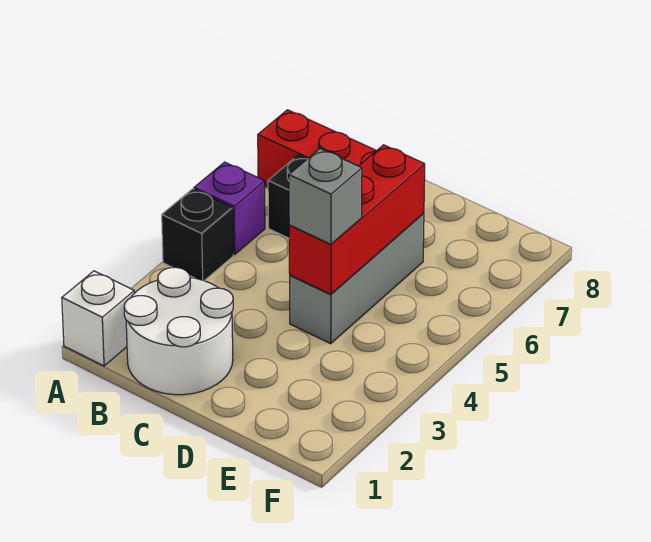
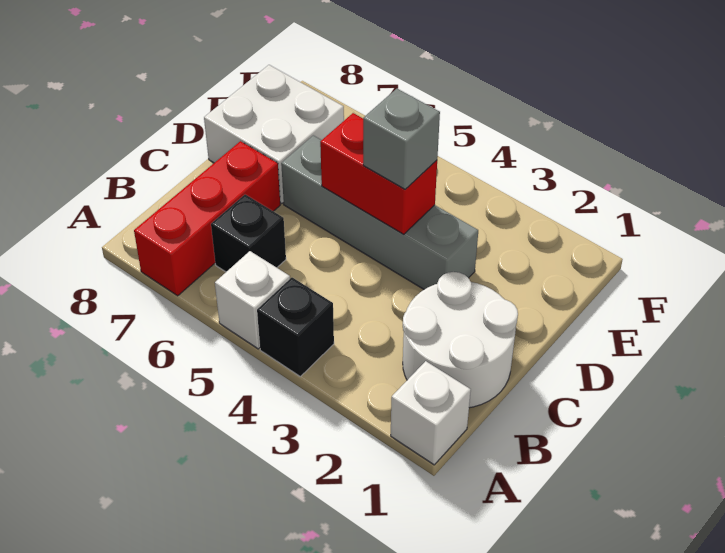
purple brick A5 level 1 -> white brick A5 level 1
grey brick D4:D6 level 1 -> grey brick D3:D6 level 1
red brick D4:D6 level 2 -> red brick D4:D5 level 2
none -> white brick D7:E8 level 1

